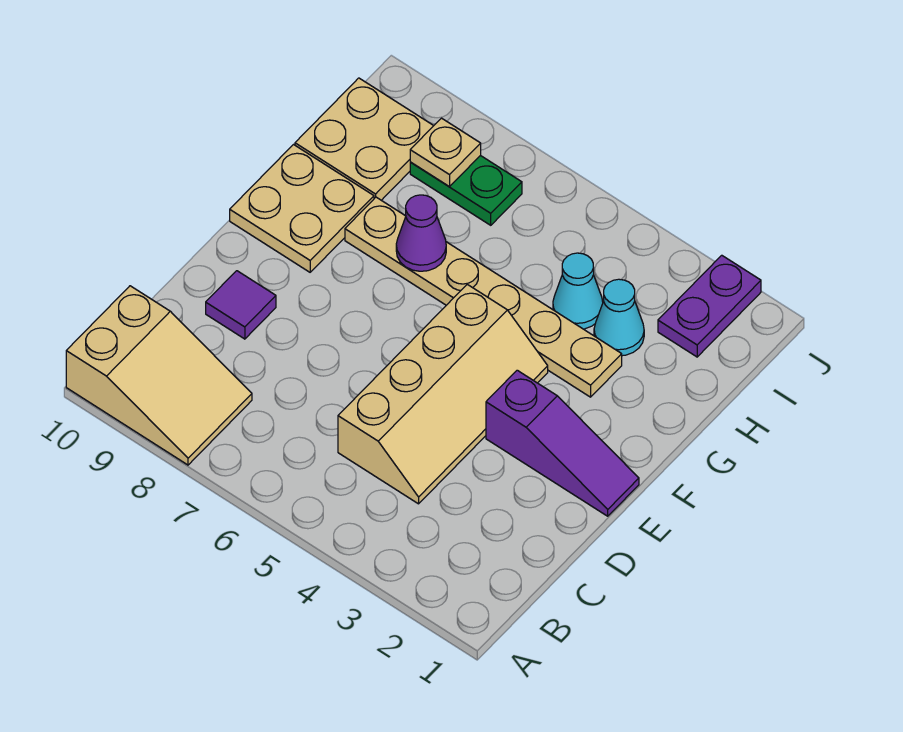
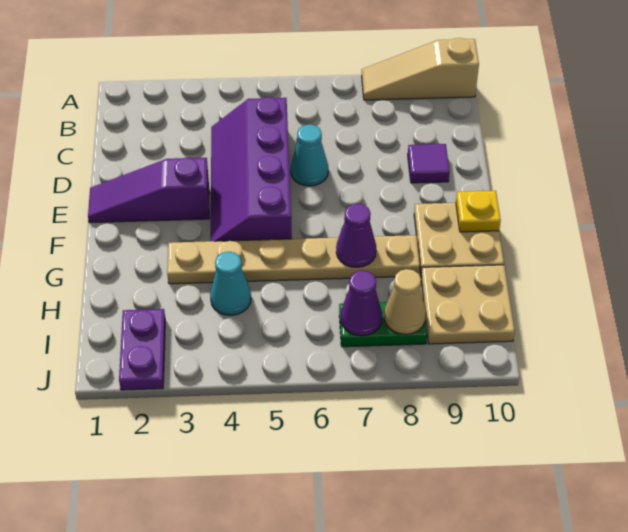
tan slope A8:B10 level 1 top 10 -> tan slope A8:A10 level 1 top 10
tan slope C4:F5 level 1 top 5 -> purple slope C4:F5 level 1 top 5
none -> yellow plate F10 level 2
cyan cone H3 level 1 -> cyan cone D6 level 1
none -> purple cone I7 level 2
tan plate I8 level 2 -> tan cone I8 level 2

